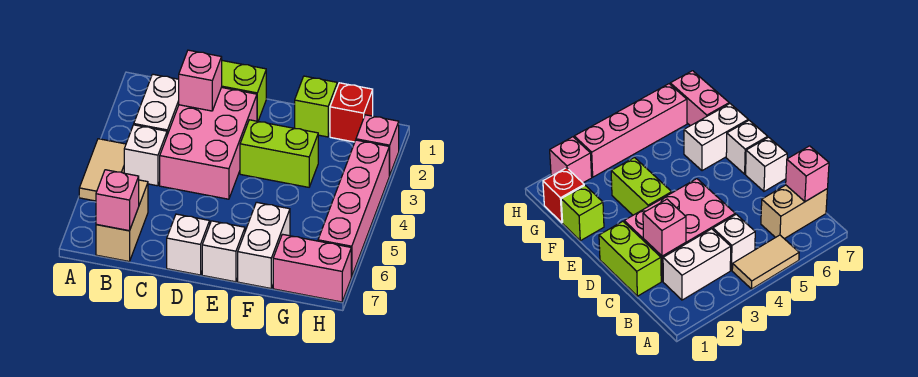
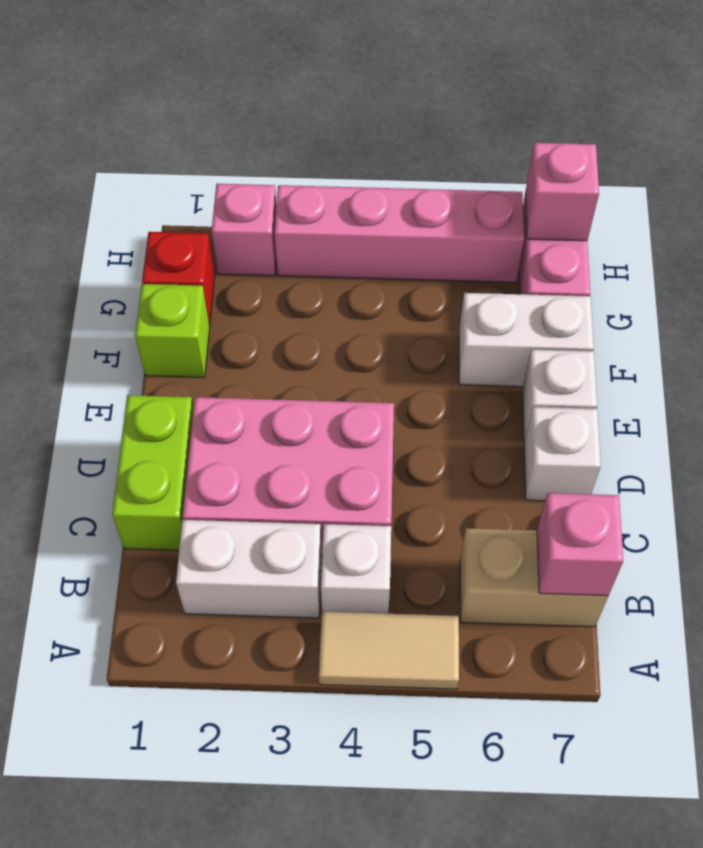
pink brick C2 level 2 -> pink brick H7 level 2
lime brick E3:F3 level 1 -> none

